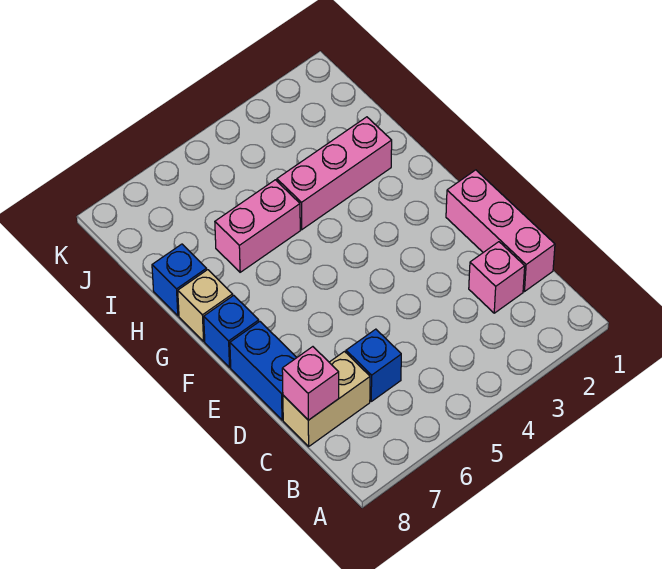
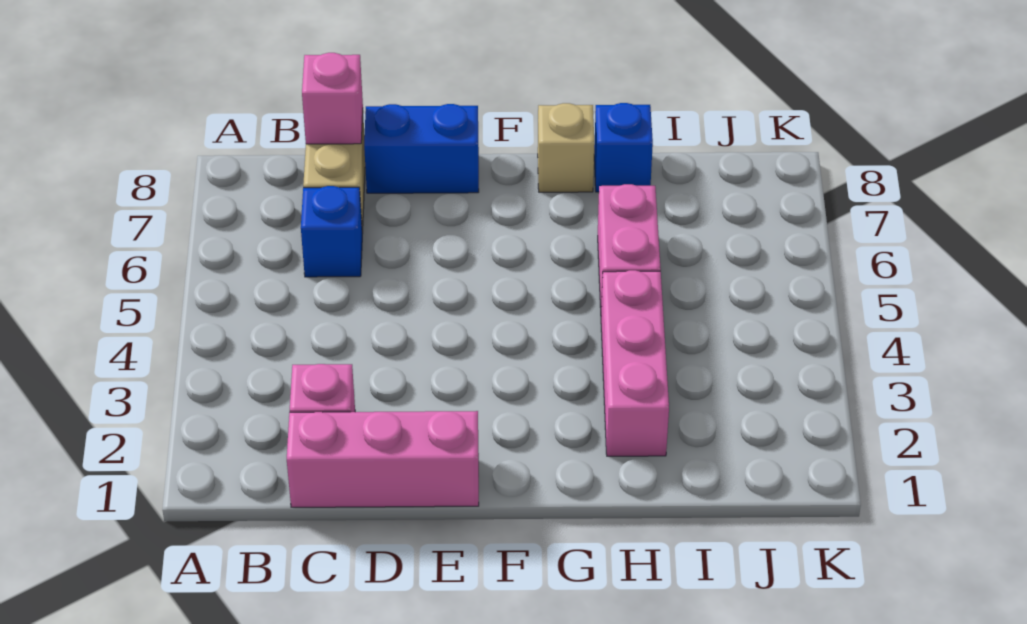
blue brick F8 level 1 -> none

